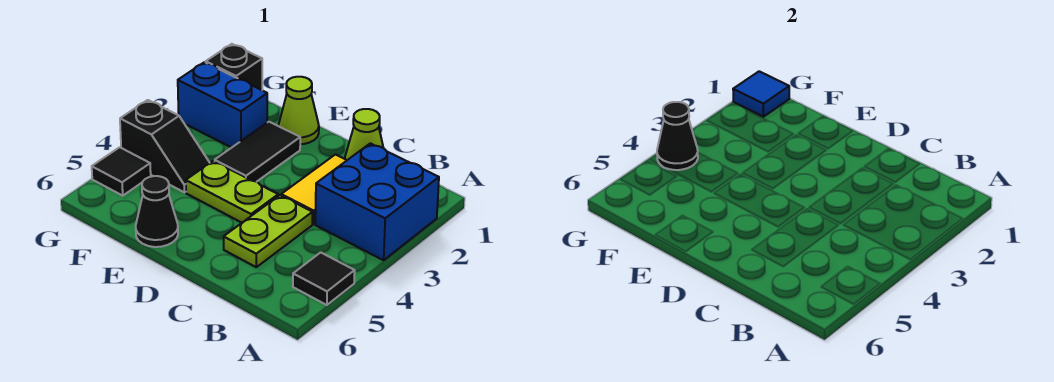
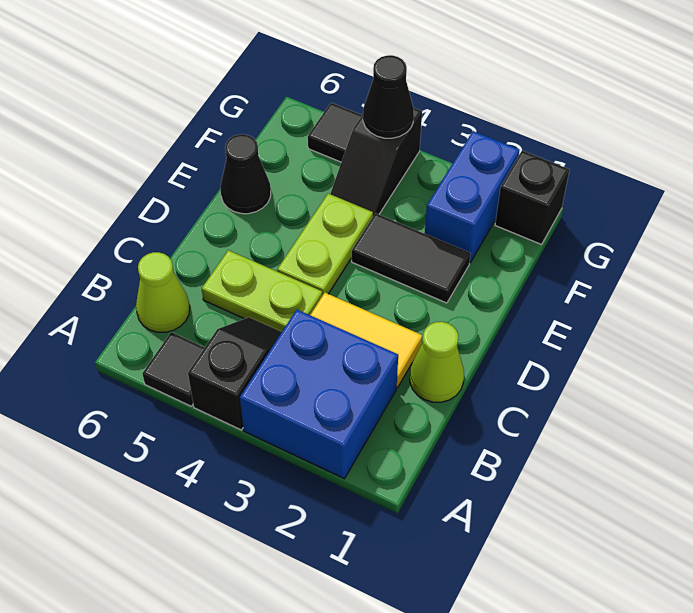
none -> black slope A4:B4 level 1 top A
lime cone E1 level 1 -> lime cone B6 level 1
blue tile G1 level 2 -> none

